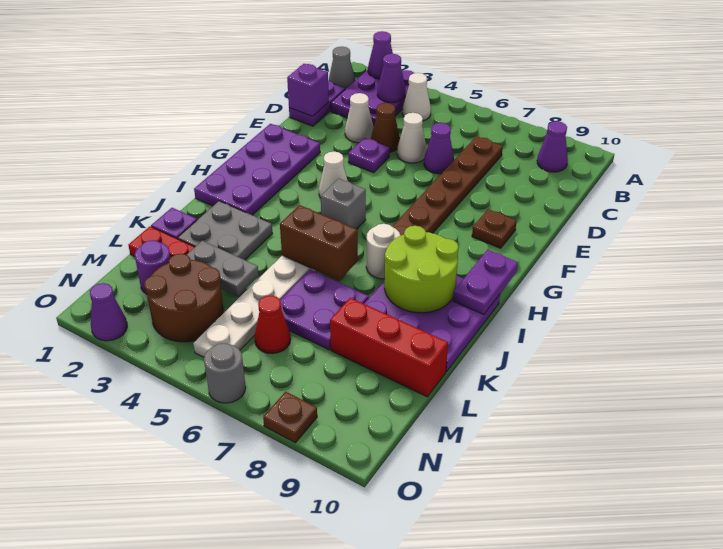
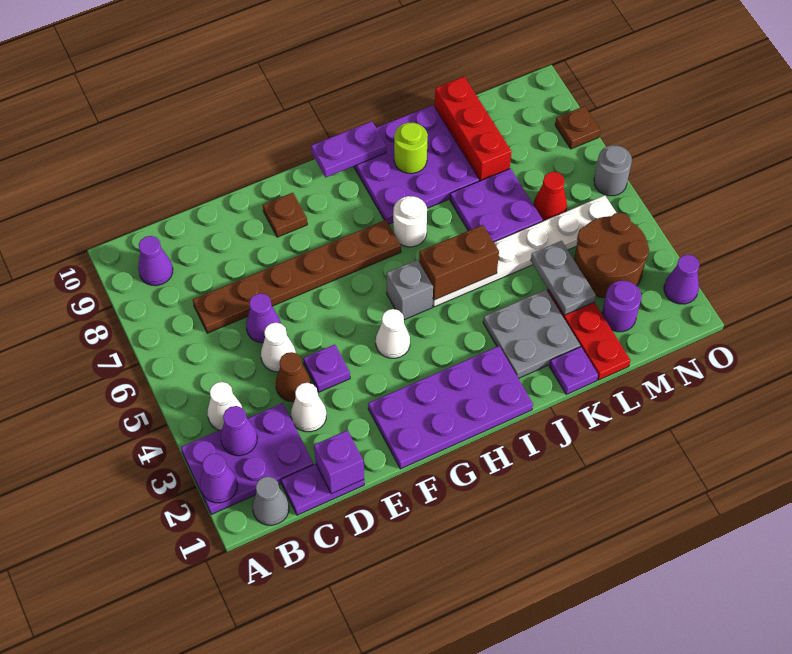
lime round brick I8:J9 level 2 -> lime round brick J9 level 2
brown brick J5:J6 level 2 -> brown brick I5:J5 level 2

